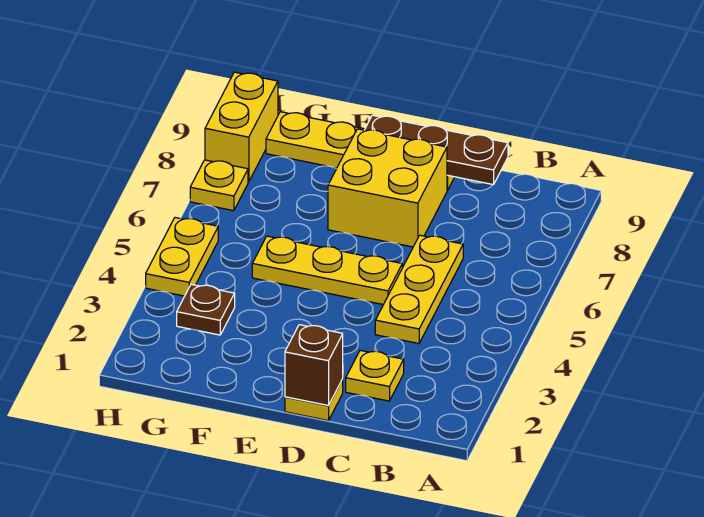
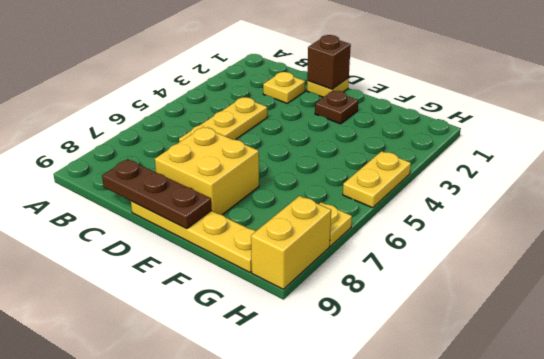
yellow plate D5:F5 level 1 -> none
brown plate G3 level 1 -> brown plate E2 level 1

